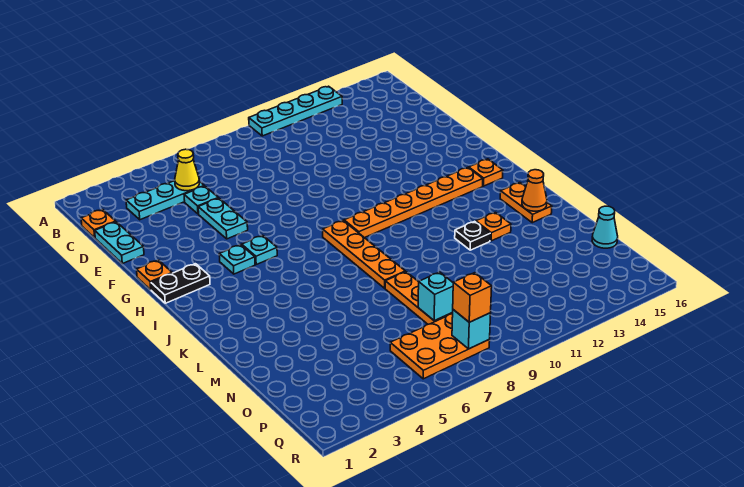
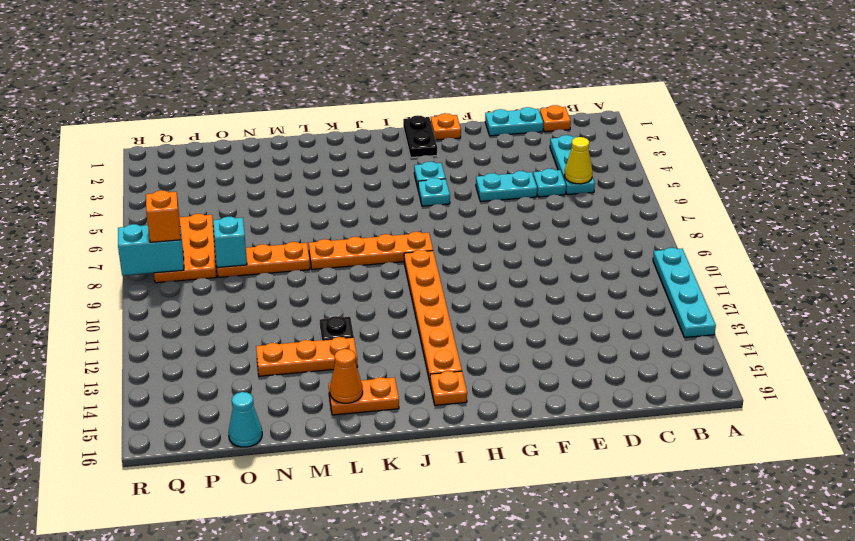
orange plate L13 level 1 -> orange plate L13:N13 level 1
cyan brick Q8 level 2 -> cyan brick Q8:R8 level 2

